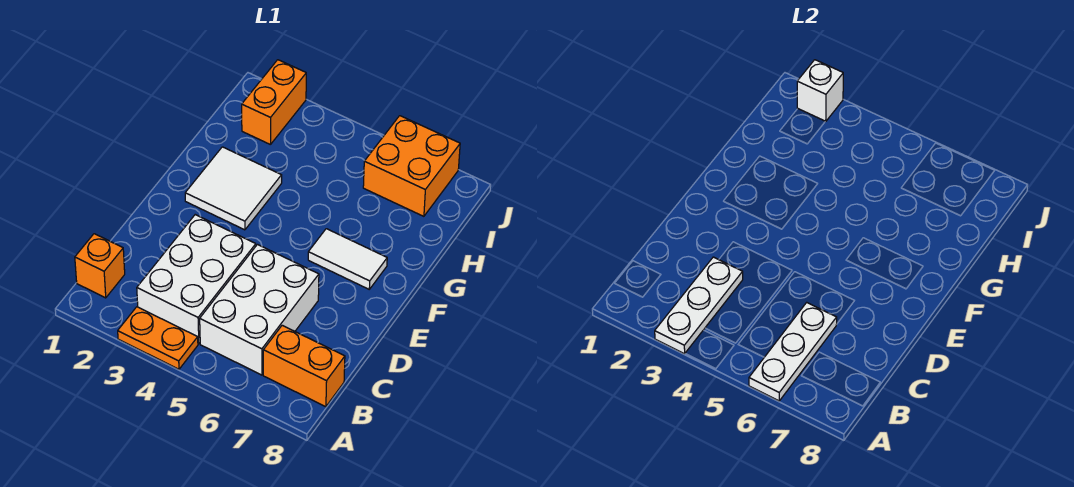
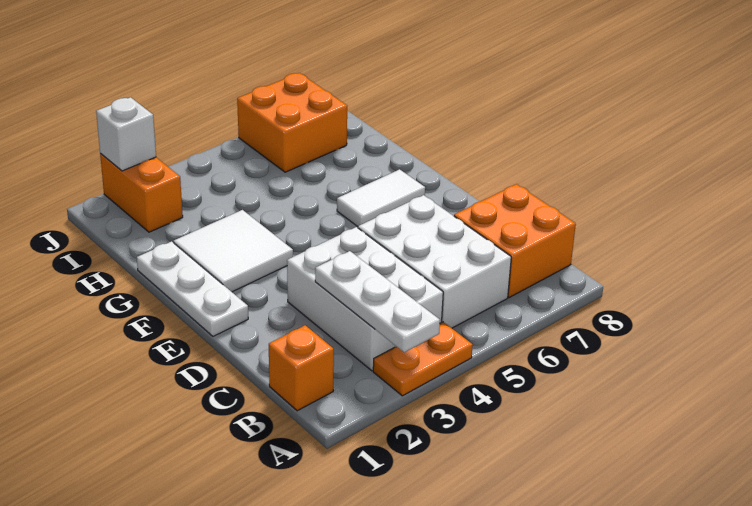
white plate A6:C6 level 2 -> white plate E1:G1 level 1
orange brick B7:B8 level 1 -> orange brick B7:C8 level 1

